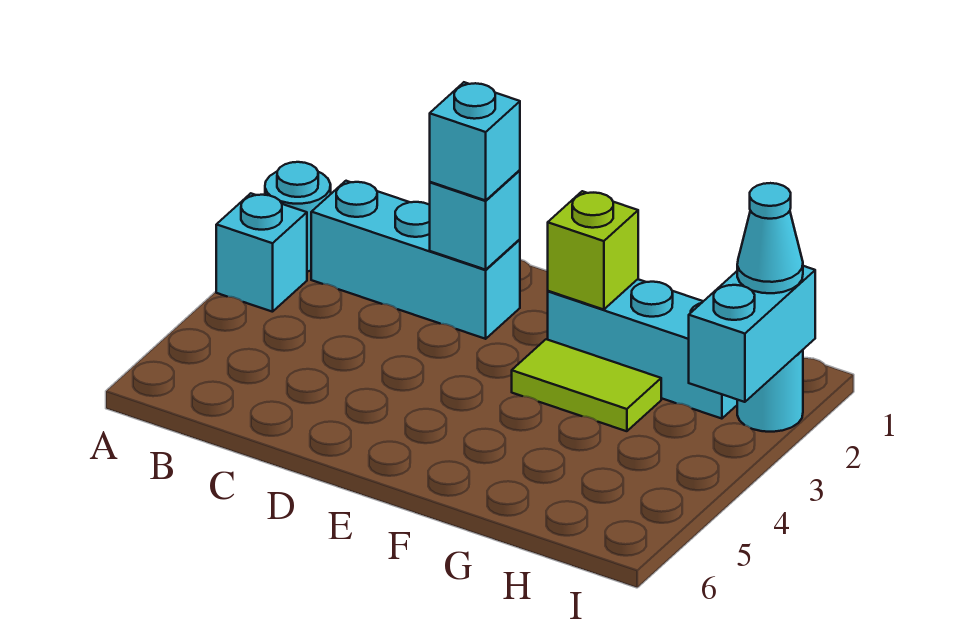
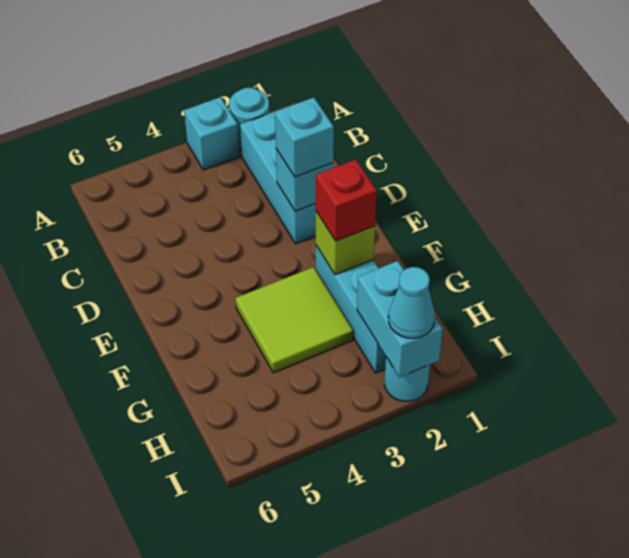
none -> red brick F2 level 3
lime tile F3:G3 level 1 -> lime tile F3:G4 level 1
cyan brick I2:I3 level 2 -> cyan brick H2:I2 level 2

